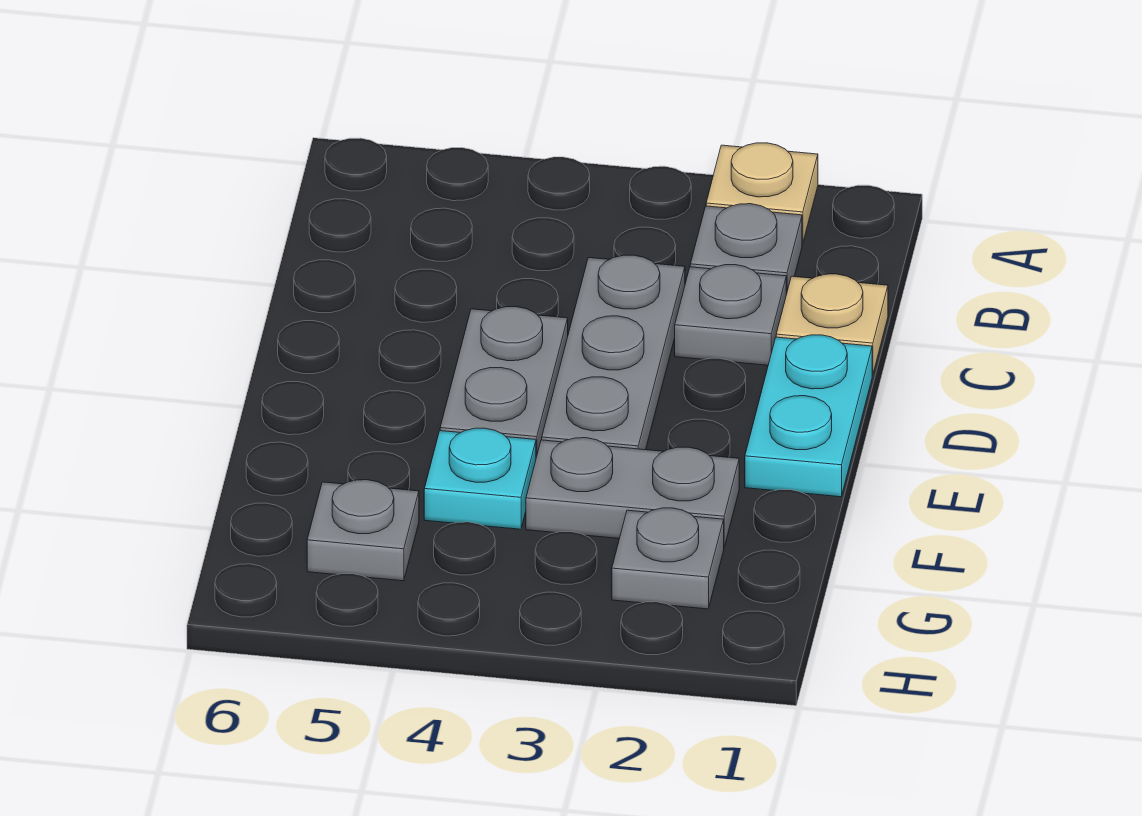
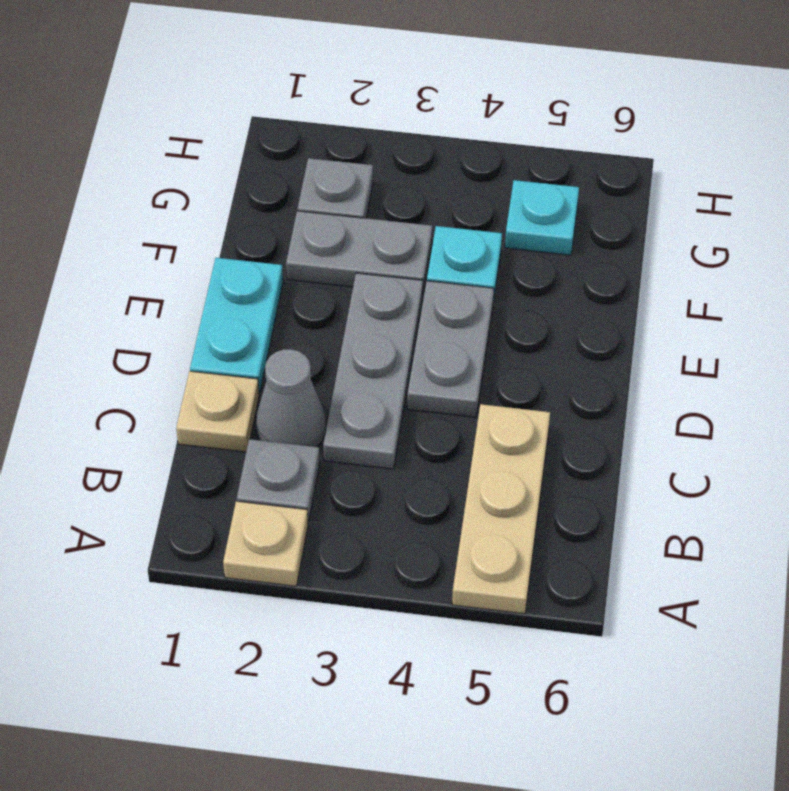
none -> tan plate A5:C5 level 1
grey plate C2 level 1 -> grey cone C2 level 1
grey plate G5 level 1 -> cyan plate G5 level 1

